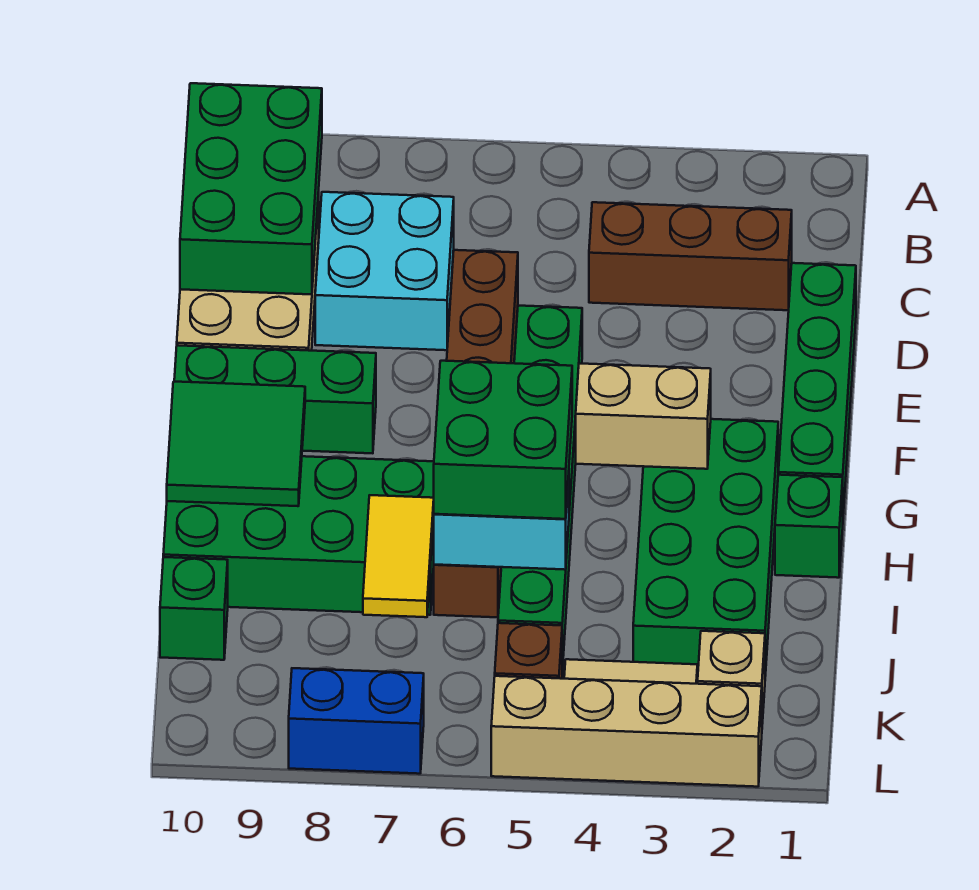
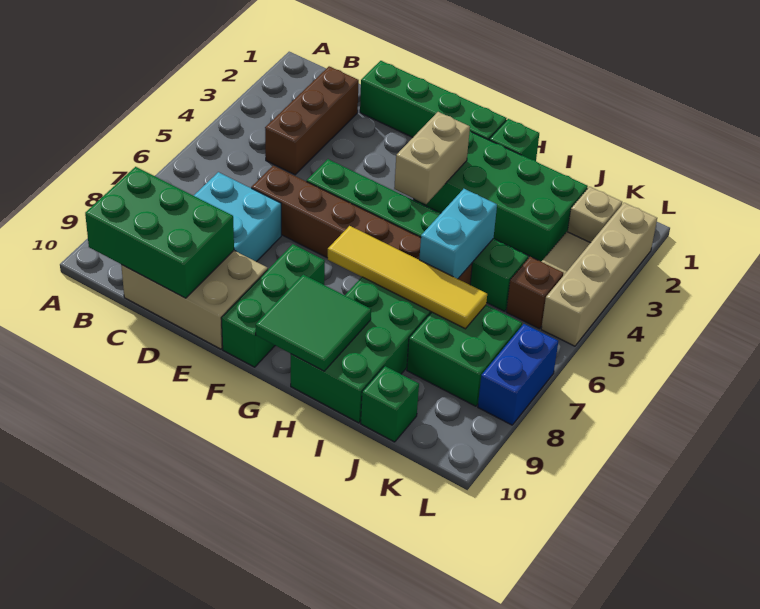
green brick H5:I6 level 3 -> green brick J7:K8 level 1
yellow tile I7:J7 level 2 -> yellow tile G7:J7 level 2

